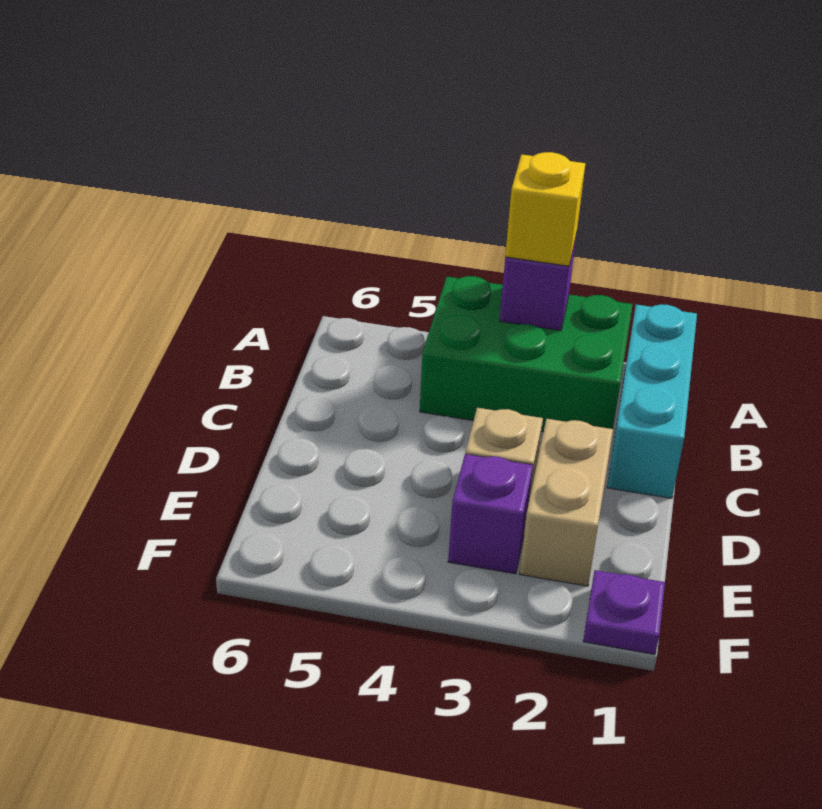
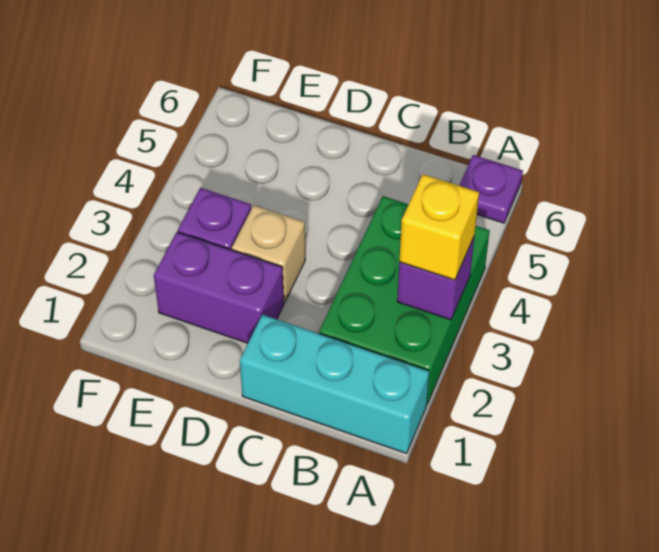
tan brick D2:E2 level 1 -> purple brick D2:E2 level 1
purple plate F1 level 1 -> purple plate A6 level 1

